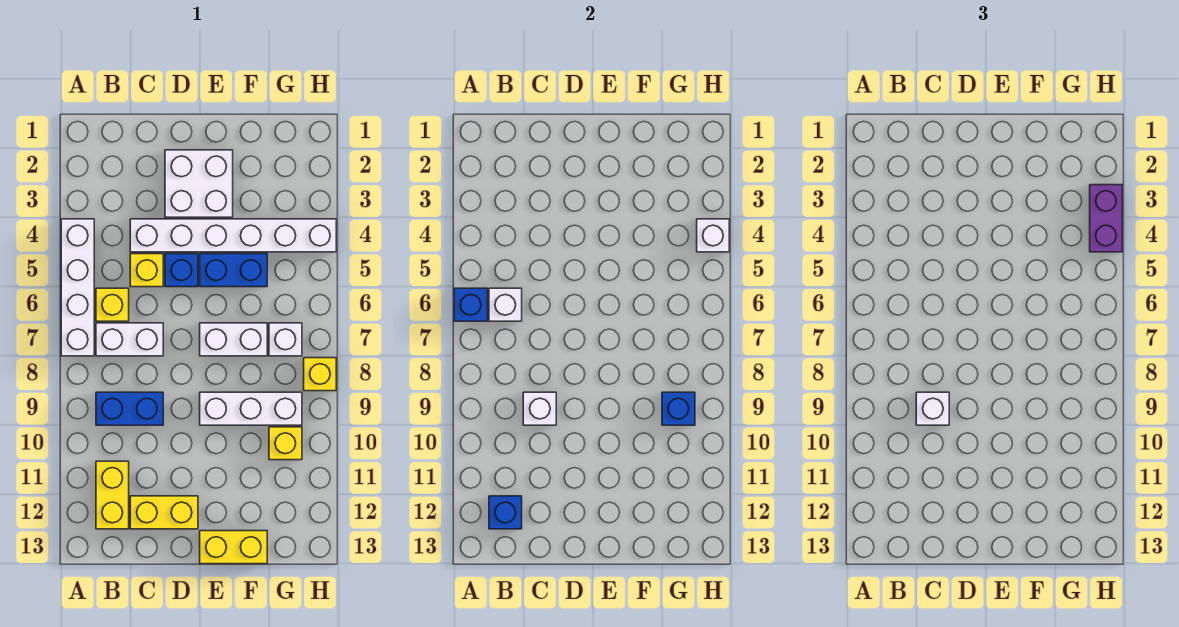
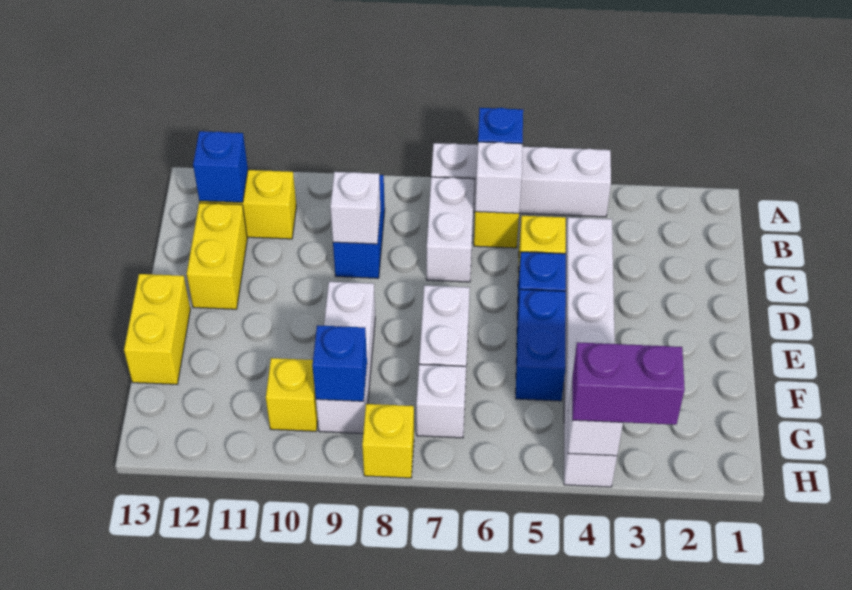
white brick C9 level 3 -> none
white brick D2:E3 level 1 -> none

